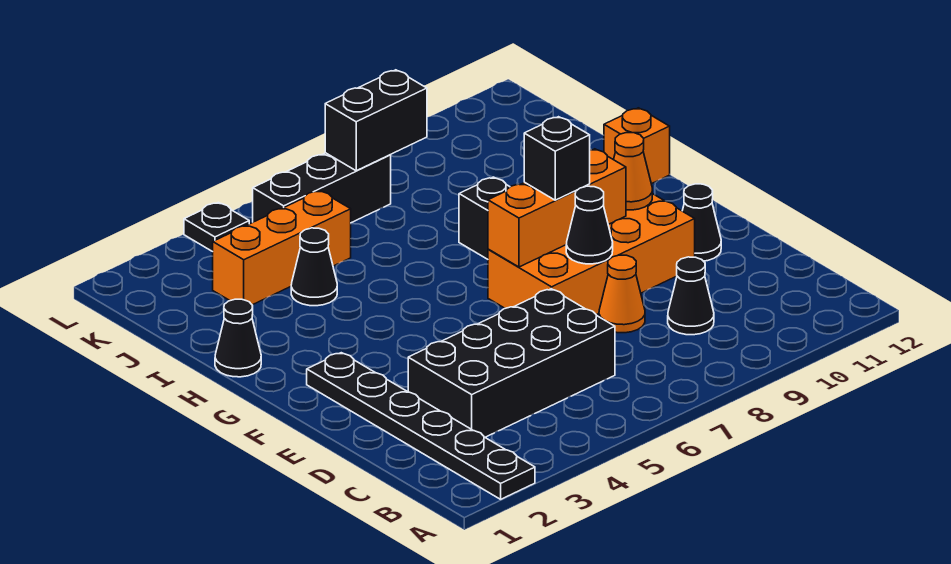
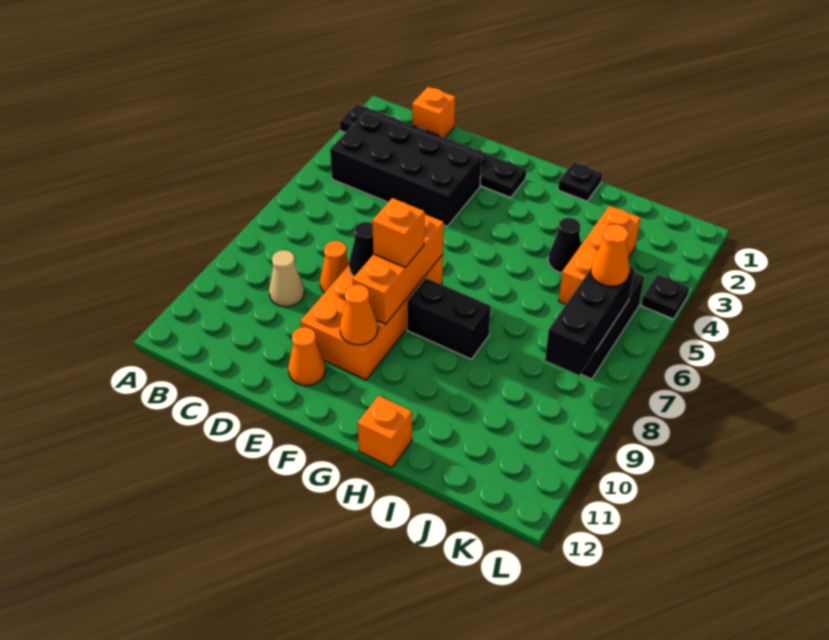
none -> orange brick C1 level 1
black brick C3:D6 level 1 -> black brick B3:E4 level 1
black cone C9 level 1 -> tan cone C9 level 1
black cone E11 level 1 -> orange cone E11 level 1
black brick F8 level 3 -> orange brick F8 level 3
black cone H1 level 1 -> black plate H1 level 1
none -> orange cone K6 level 3
black brick K7:K8 level 2 -> black brick K6:K8 level 2

